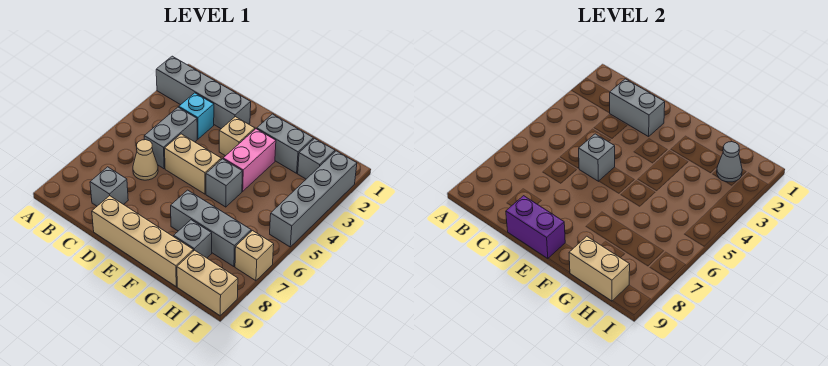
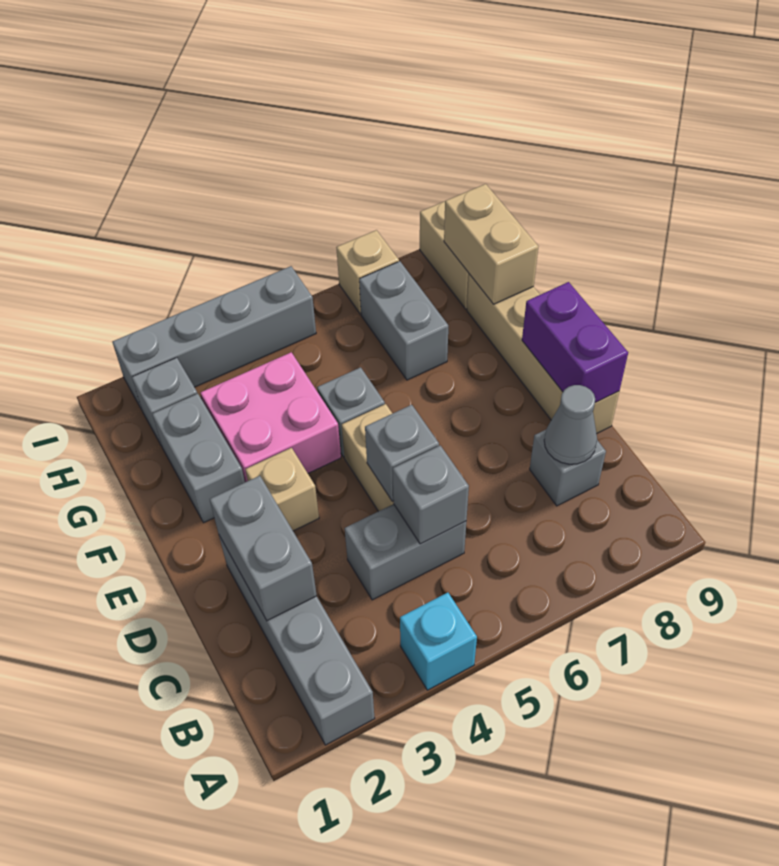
cyan brick C3 level 1 -> cyan brick A4 level 1
tan cone C6 level 1 -> none
pink brick F3:F4 level 1 -> pink brick F3:G4 level 1
grey brick F7:H7 level 1 -> grey brick G7:H7 level 1
grey brick G8 level 1 -> grey brick C5 level 2
grey cone H2 level 2 -> grey cone C8 level 2

